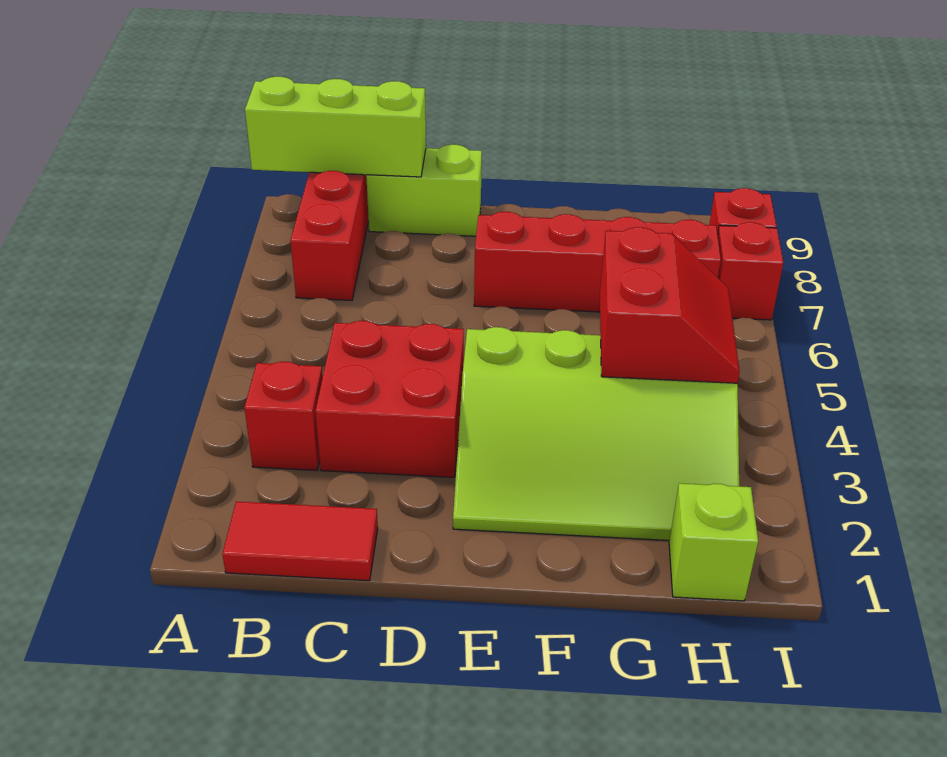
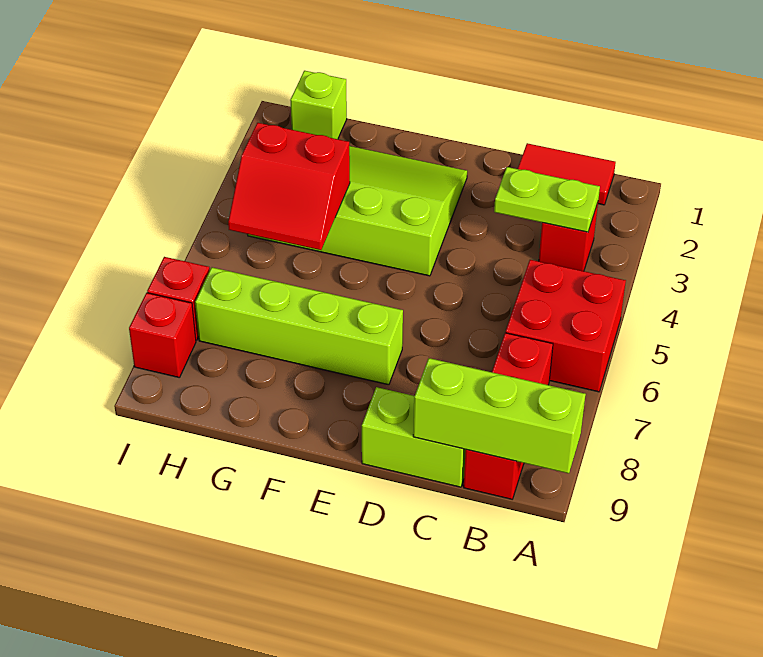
none -> lime plate B3:C3 level 2
red brick C3:D4 level 1 -> red brick A5:B6 level 1
red brick E7:H7 level 1 -> lime brick E7:H7 level 1
red slope G4:H5 level 2 top G -> red slope G4:H5 level 2 top 4

